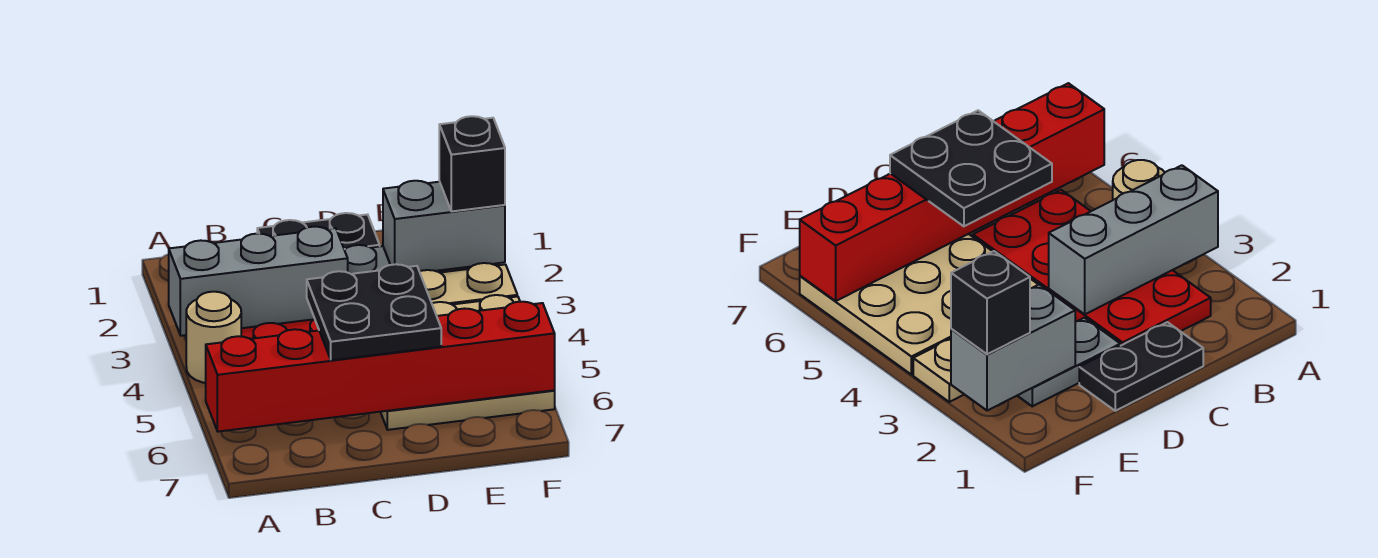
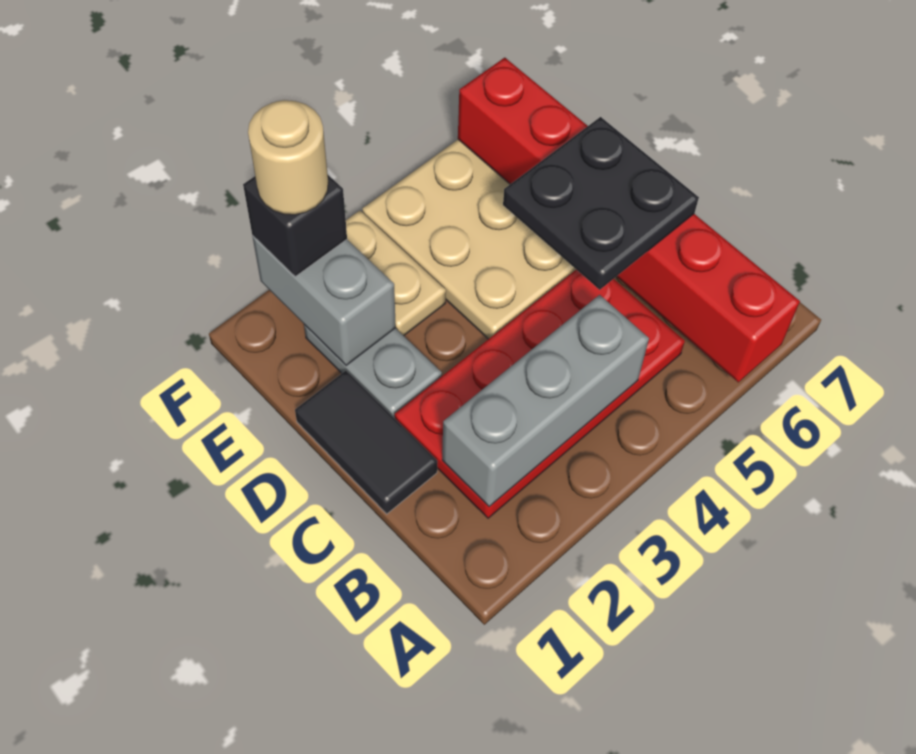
grey brick A3:C3 level 2 -> grey brick B2:B4 level 2
tan round brick A4 level 1 -> tan round brick F2 level 4
black plate C1:D1 level 1 -> black tile C1:D1 level 1

